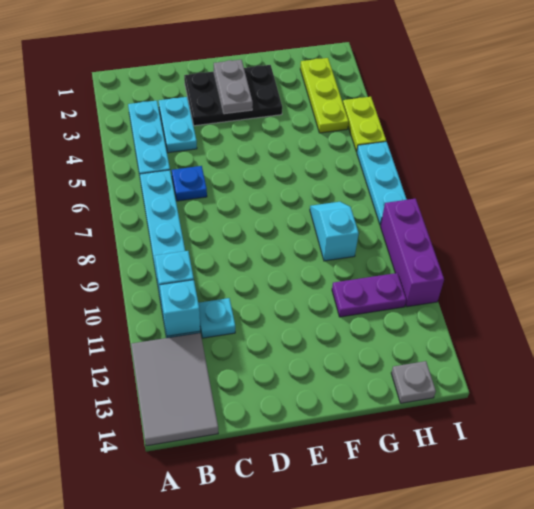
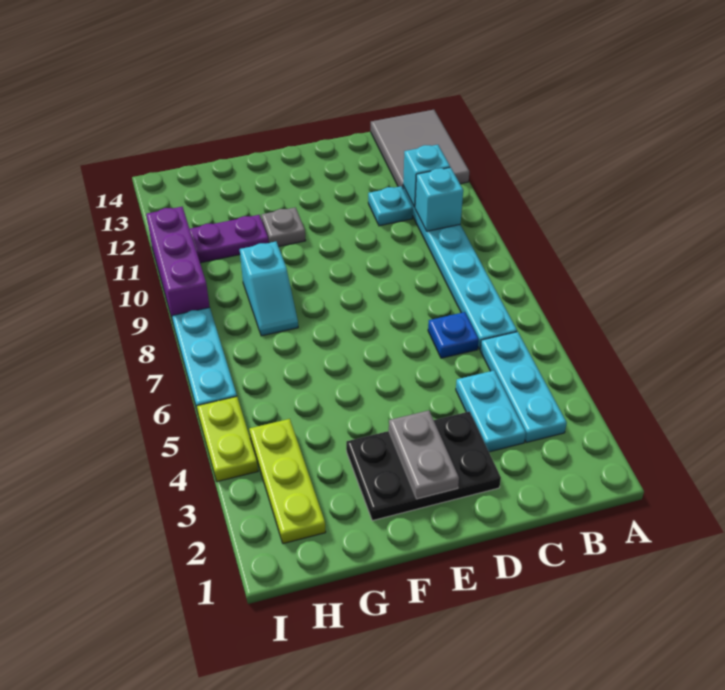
grey plate H14 level 1 -> grey plate F11 level 1

